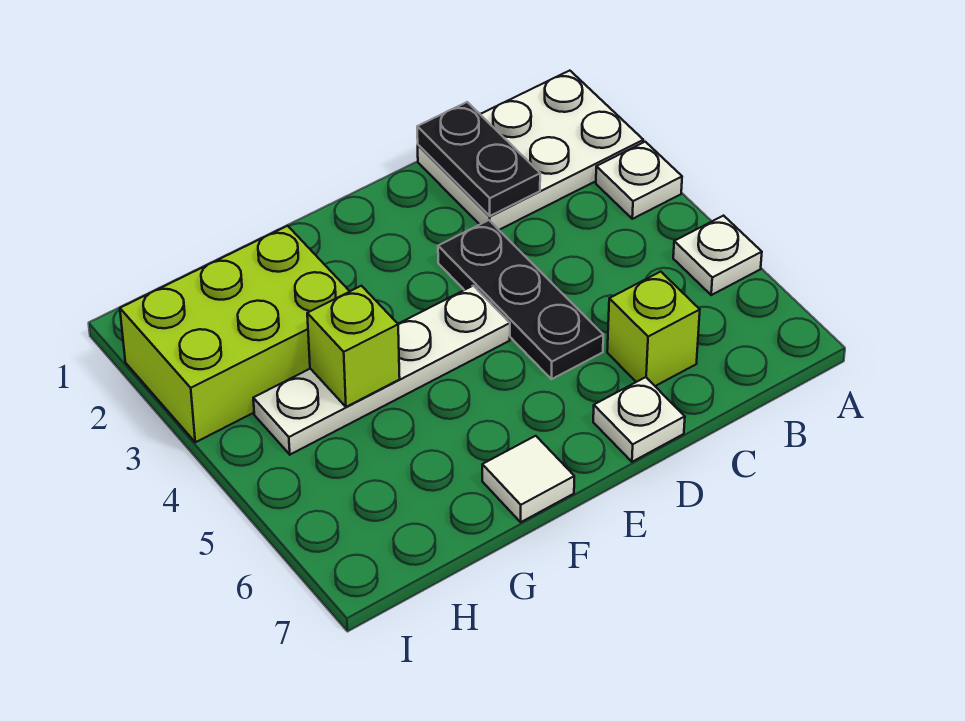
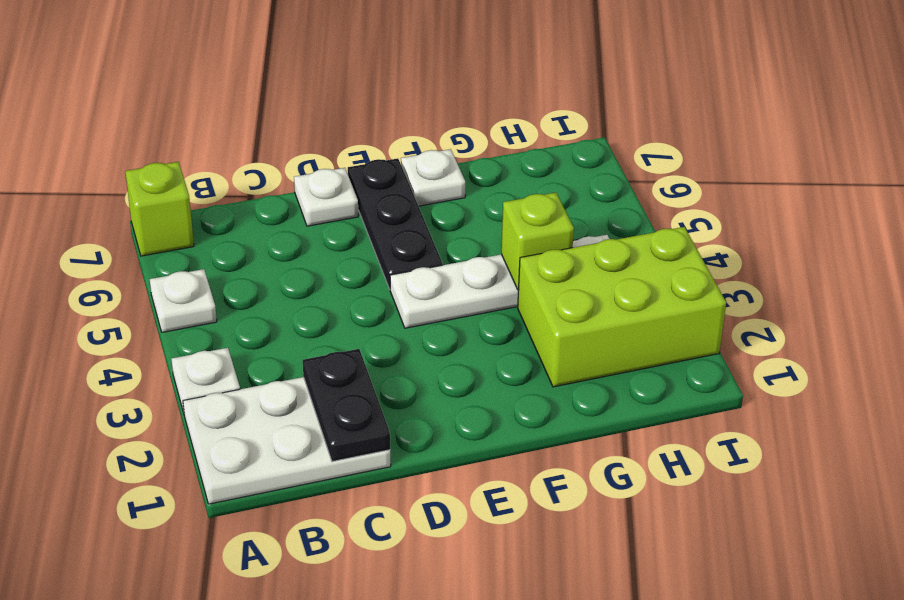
lime brick C6 level 1 -> lime brick A7 level 1
black plate D3:D5 level 1 -> black plate E5:E7 level 1
white tile F7 level 1 -> white plate F7 level 1

